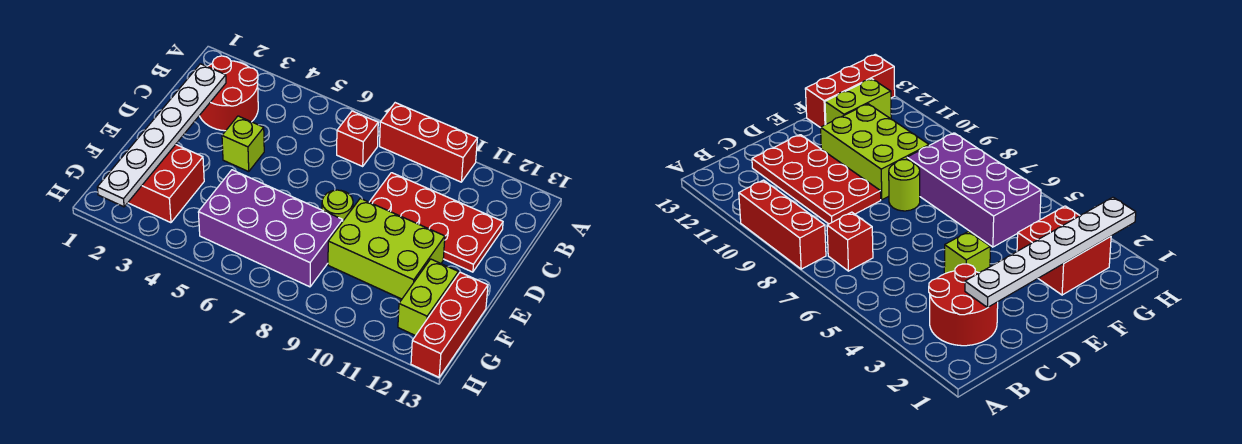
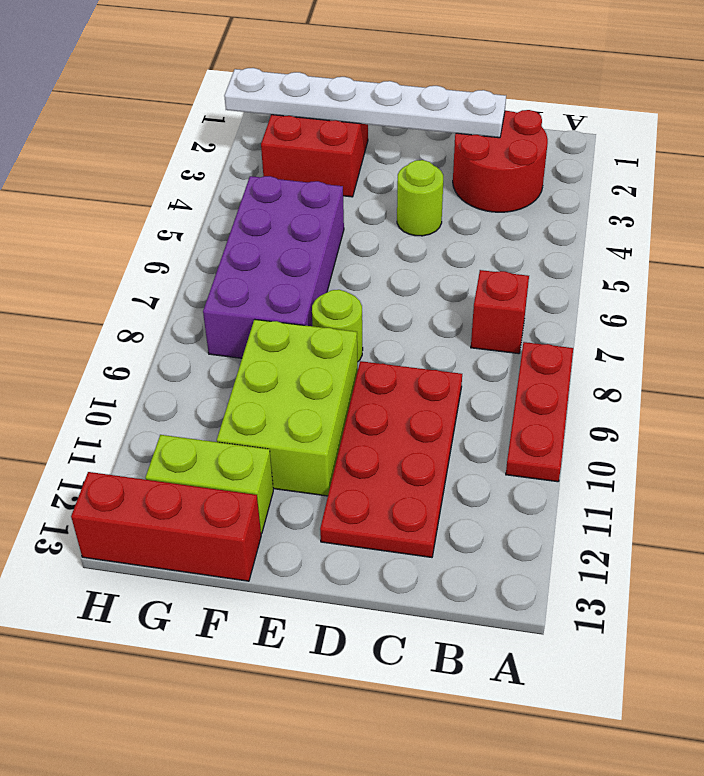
red brick A8:A10 level 1 -> red plate A8:A10 level 1
lime brick D4 level 1 -> lime round brick D4 level 1

